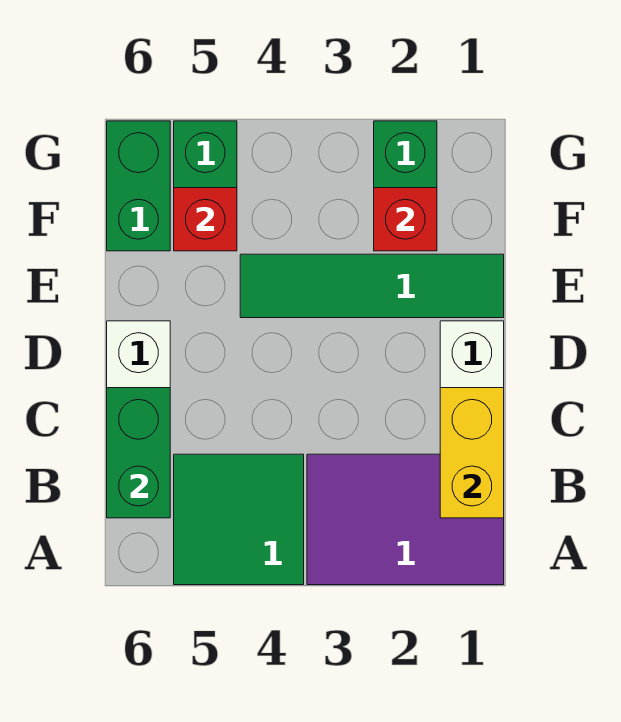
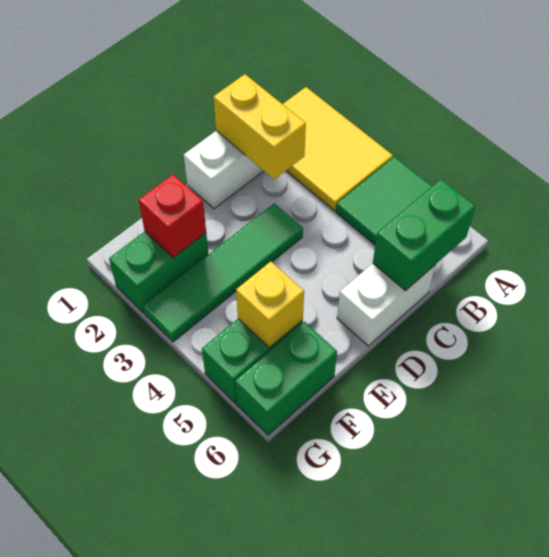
purple tile A1:B3 level 1 -> yellow tile A1:B3 level 1
yellow brick B1:C1 level 2 -> yellow brick C1:C2 level 2
green tile E1:E4 level 1 -> green tile D3:G3 level 1
red brick F5 level 2 -> yellow brick F5 level 2

